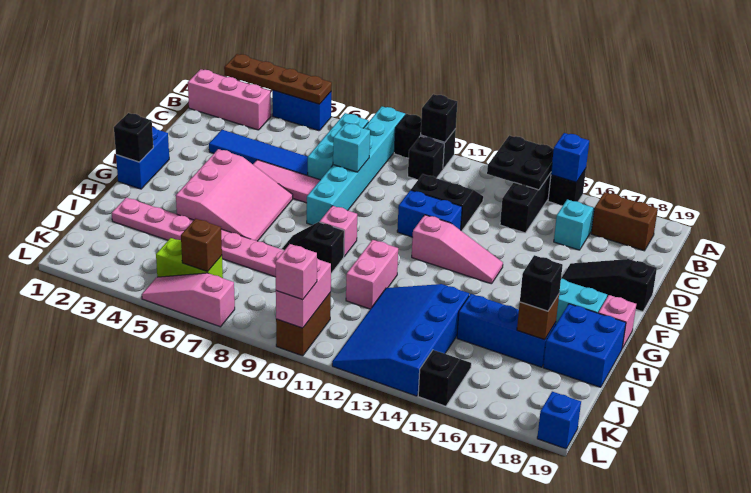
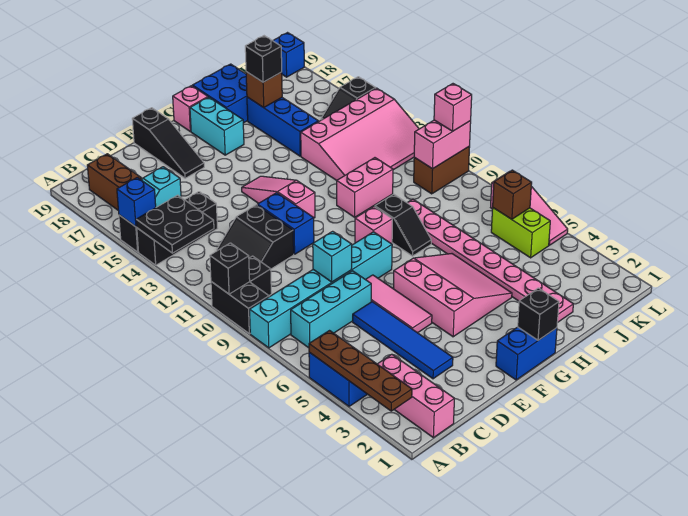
pink slope F4:H6 level 1 top 4 -> pink slope F4:H6 level 1 top F
blue slope I12:L14 level 1 top 14 -> pink slope I12:L14 level 1 top 14

